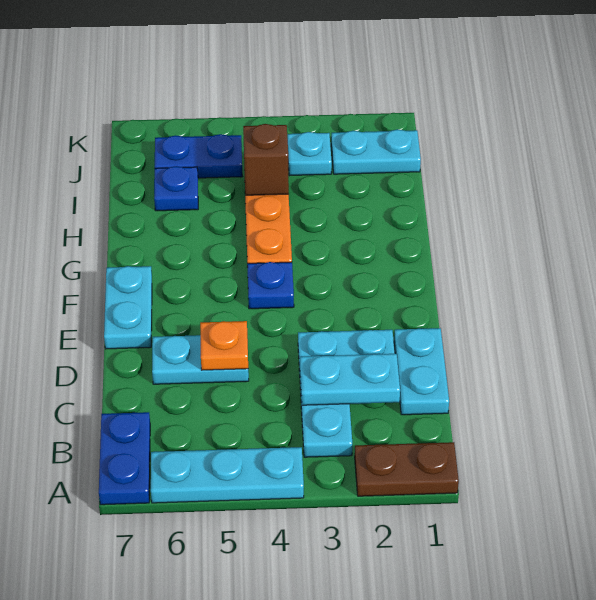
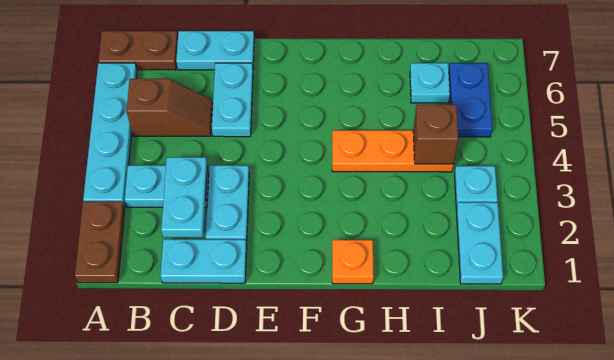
cyan plate A4:A6 level 1 -> cyan plate A3:A6 level 1
blue plate A7:B7 level 1 -> brown plate A7:B7 level 1
none -> brown slope B5:C5 level 1 top B
orange plate D5 level 2 -> orange plate G1 level 1
cyan plate E7:F7 level 1 -> cyan plate C7:D7 level 1
blue plate F4 level 1 -> none
blue plate I6 level 1 -> cyan plate I6 level 1

